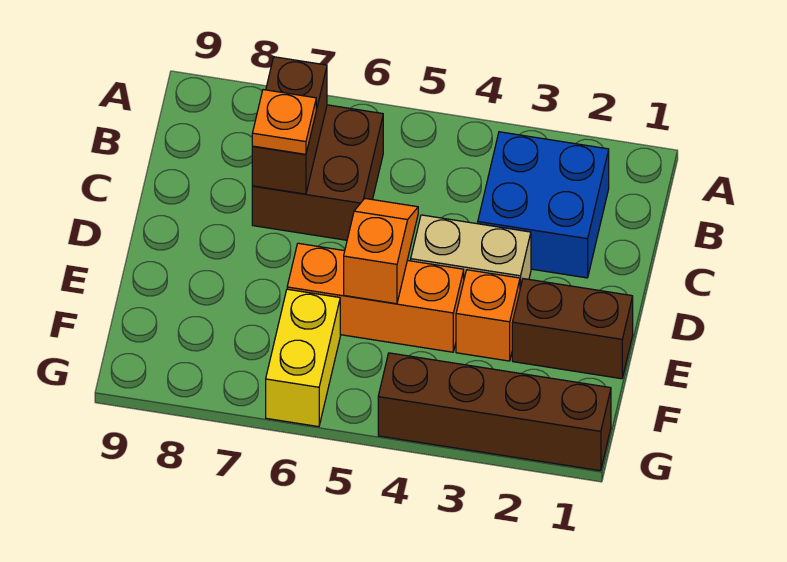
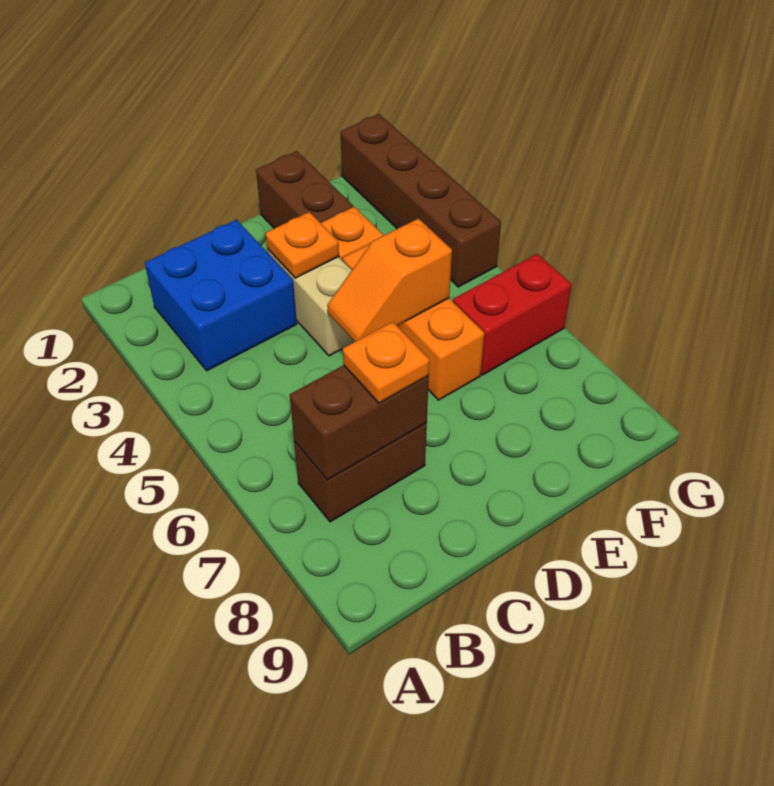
brown brick B6:C7 level 1 -> brown brick B7:C7 level 1
none -> orange plate D3 level 2
yellow brick F6:G6 level 1 -> red brick F6:G6 level 1

